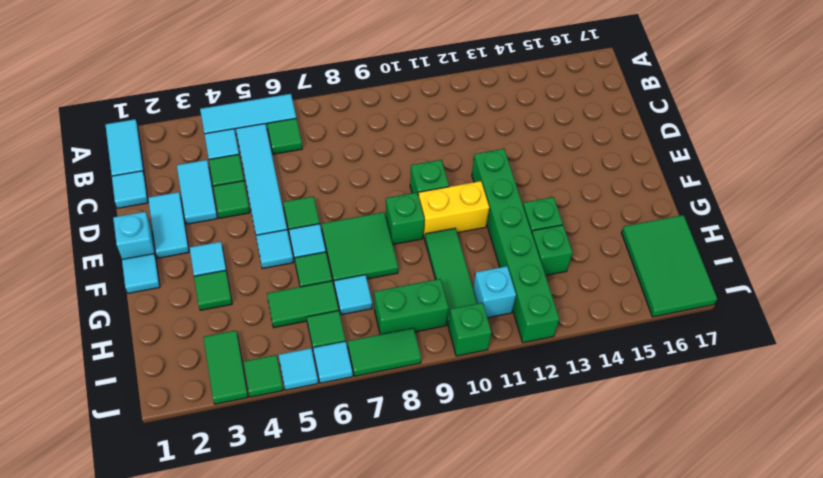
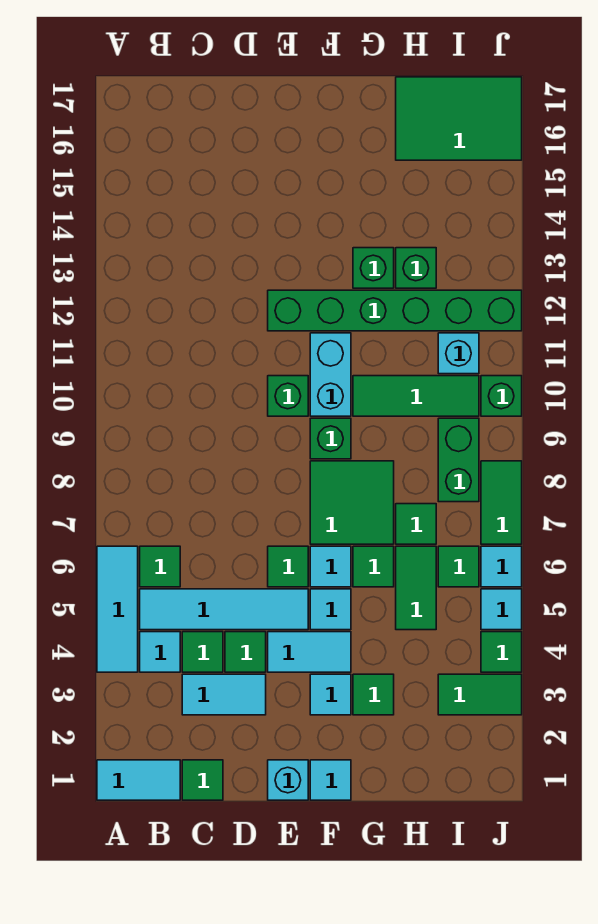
cyan tile C1 level 1 -> green tile C1 level 1
cyan tile D2:E2 level 1 -> cyan tile E4:F4 level 1
yellow brick F10:F11 level 1 -> cyan brick F10:F11 level 1
cyan tile H7 level 1 -> green tile H7 level 1

